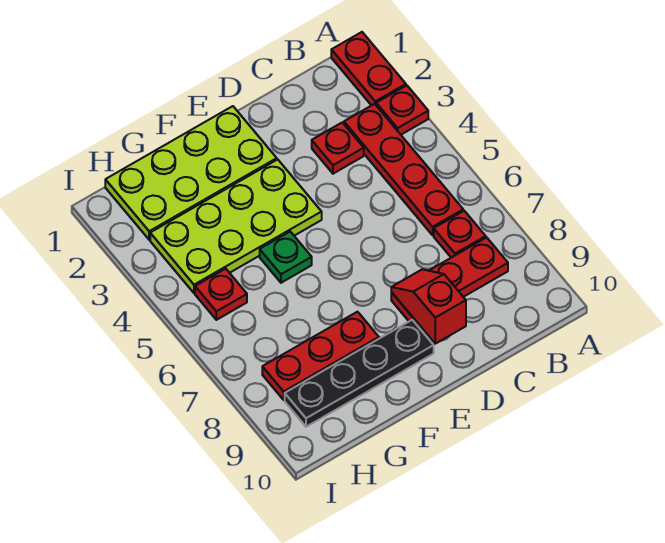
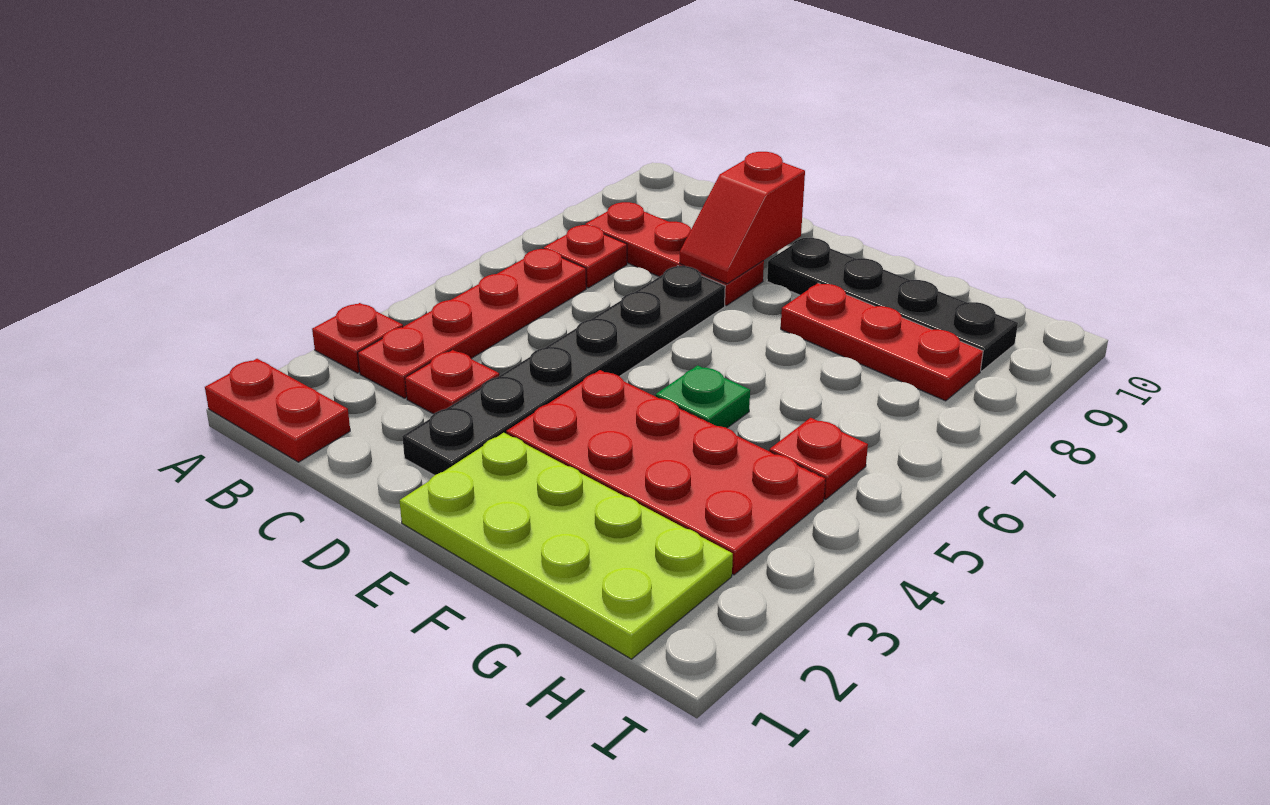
red plate A1:A2 level 1 -> red plate A1:B1 level 1
none -> black plate D2:D7 level 1
lime plate E3:H4 level 1 -> red plate E3:H4 level 1

